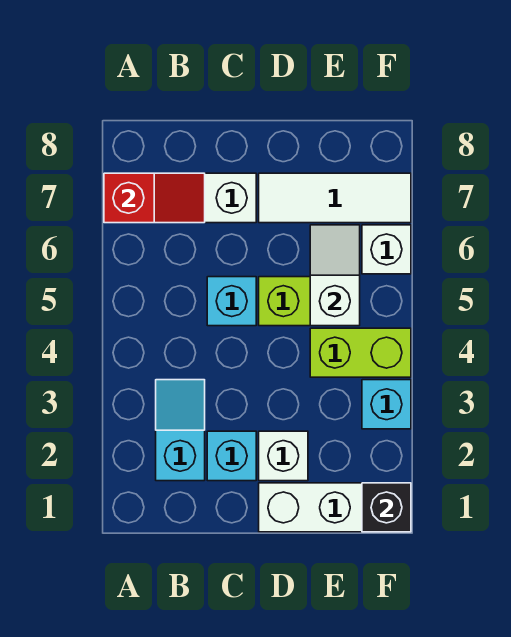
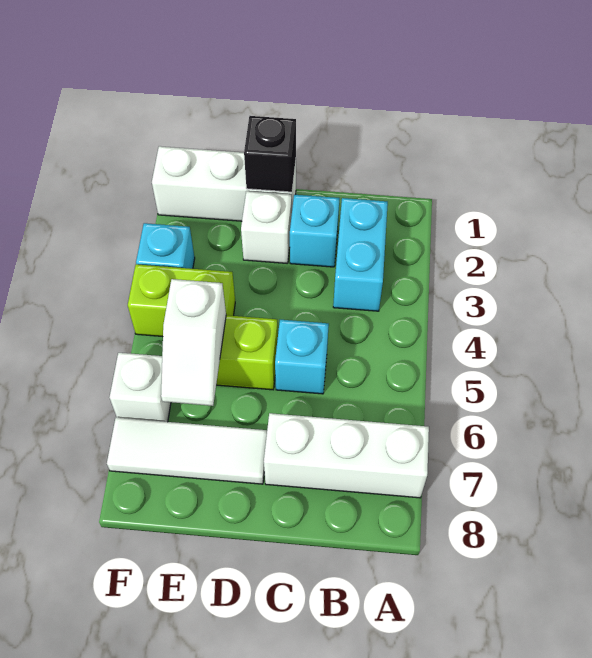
red slope A7:B7 level 2 top A -> none
cyan slope B2:B3 level 1 top 2 -> cyan brick B2:B3 level 1
black brick F1 level 2 -> black brick D1 level 2

